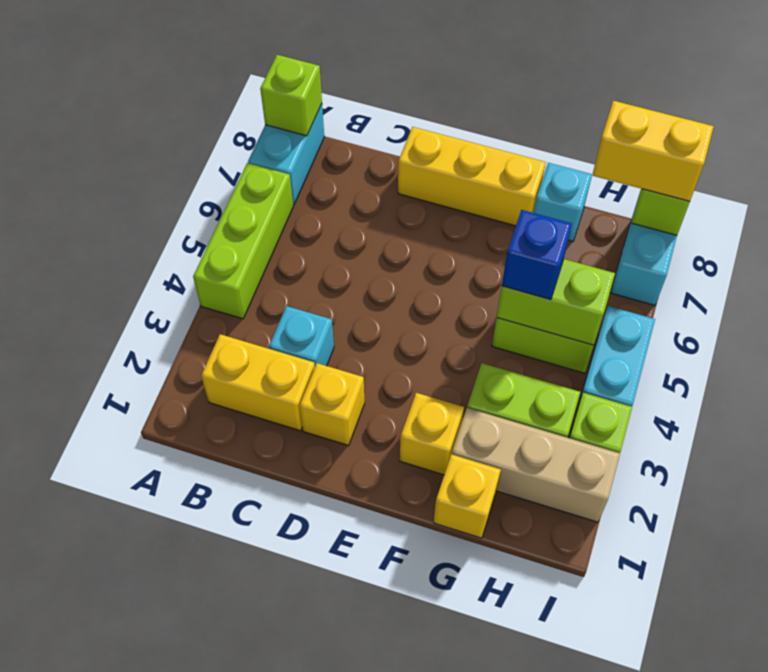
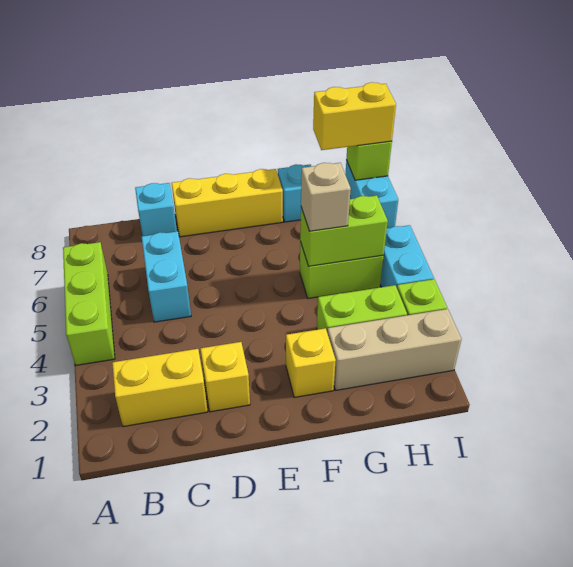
cyan brick A7:A8 level 1 -> cyan brick C5:C6 level 1
lime brick A8 level 2 -> none
cyan brick C3 level 1 -> cyan brick C8 level 1
yellow brick G1 level 1 -> none
blue brick G5 level 3 -> tan brick G5 level 3

